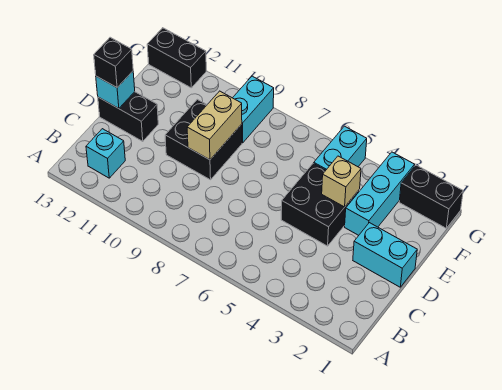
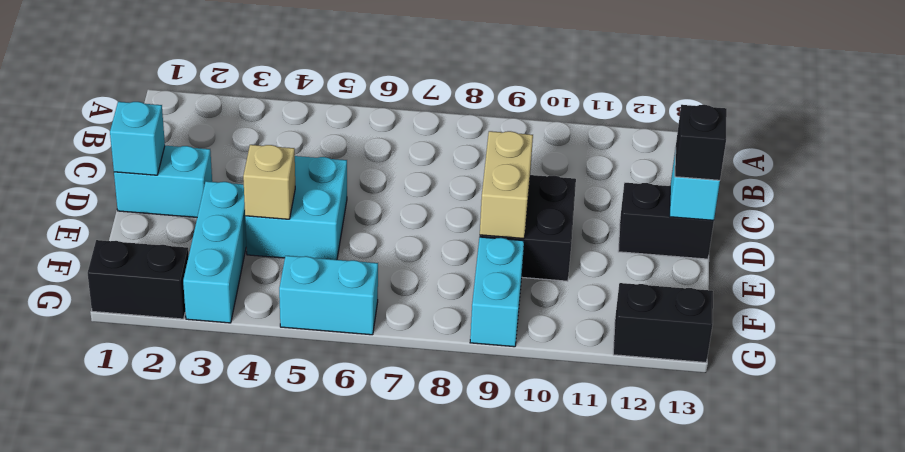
cyan brick B12 level 1 -> cyan brick D1 level 2
black brick D4:E5 level 1 -> cyan brick D4:E5 level 1
cyan brick F5:G5 level 1 -> cyan brick G5:G6 level 1

